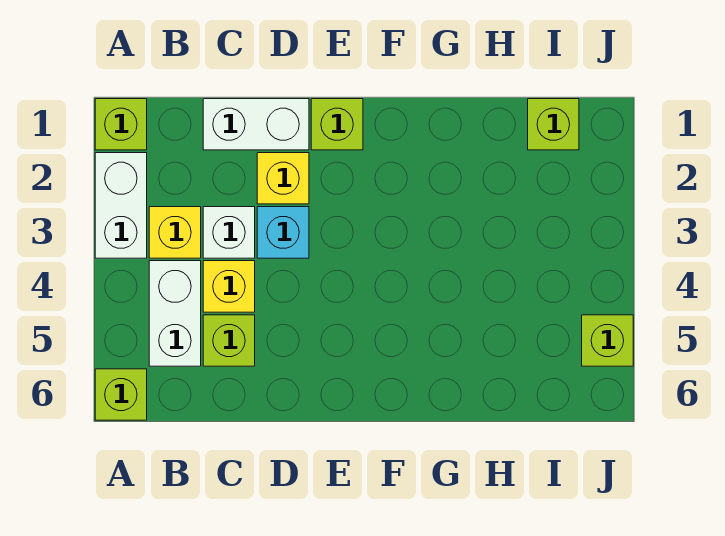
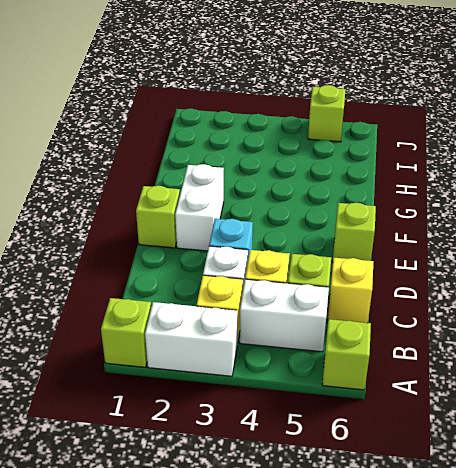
white brick C1:D1 level 1 -> white brick E2:F2 level 1
yellow brick D2 level 1 -> yellow brick C6 level 1
lime brick I1 level 1 -> lime brick E6 level 1

